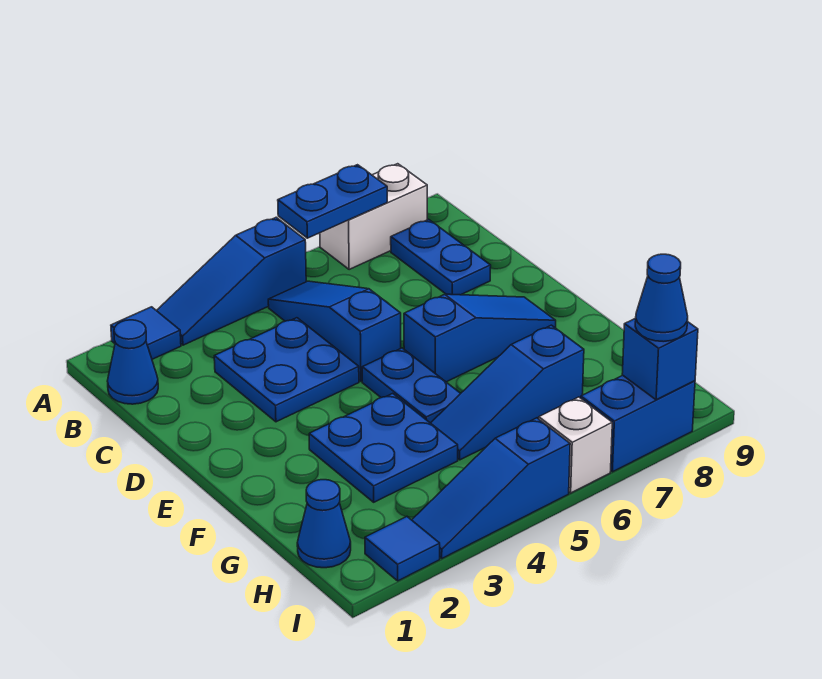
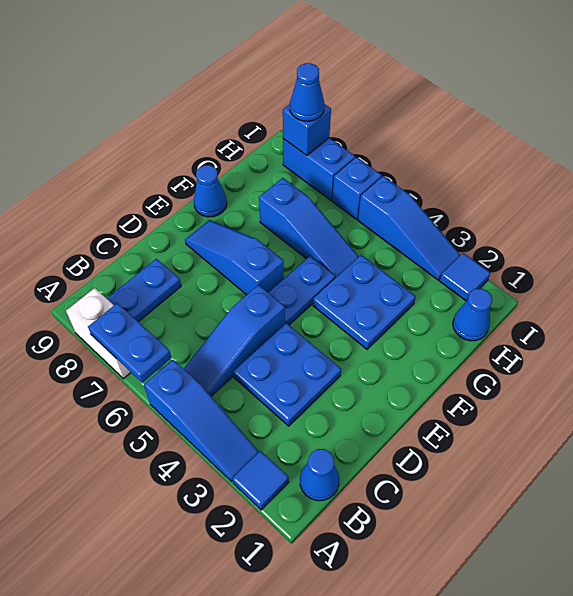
none -> blue cone F9 level 1
white brick I6 level 1 -> blue brick I6 level 1

